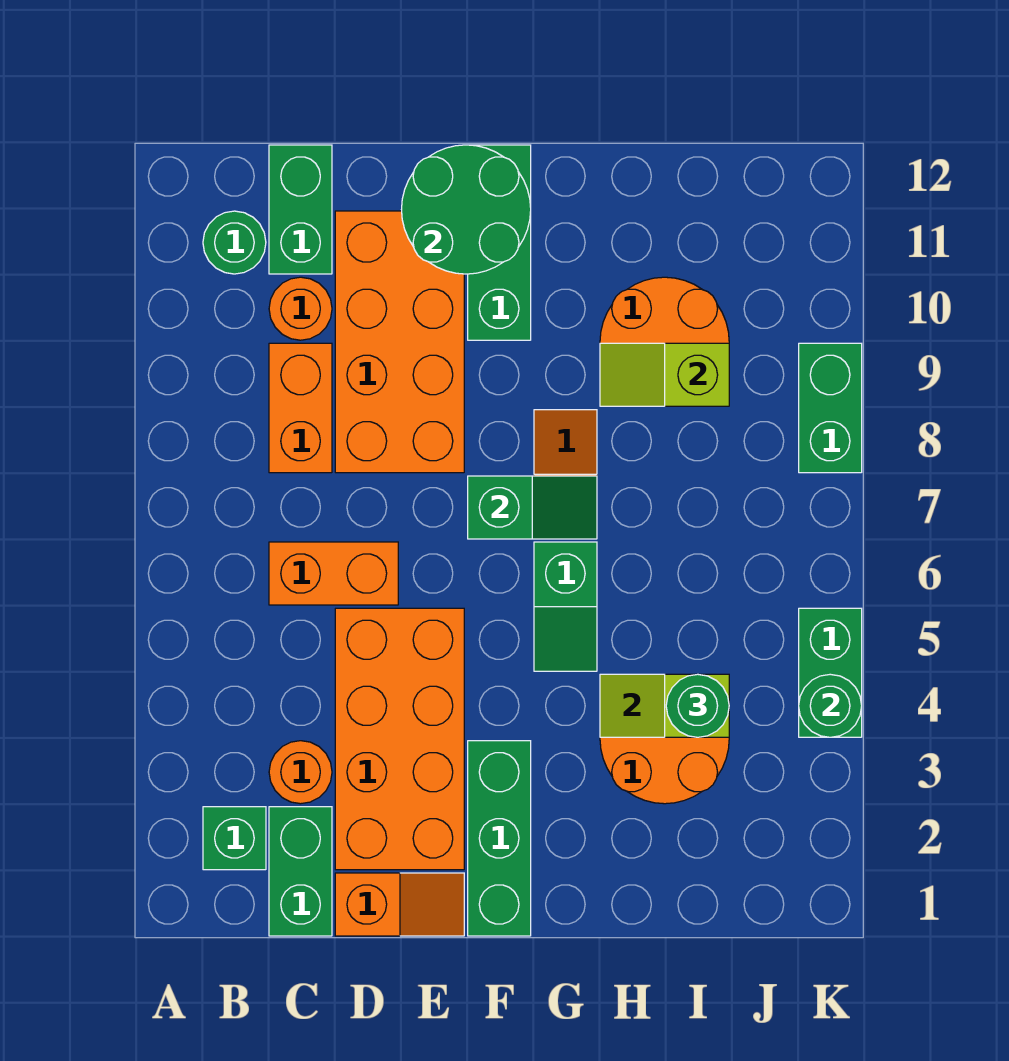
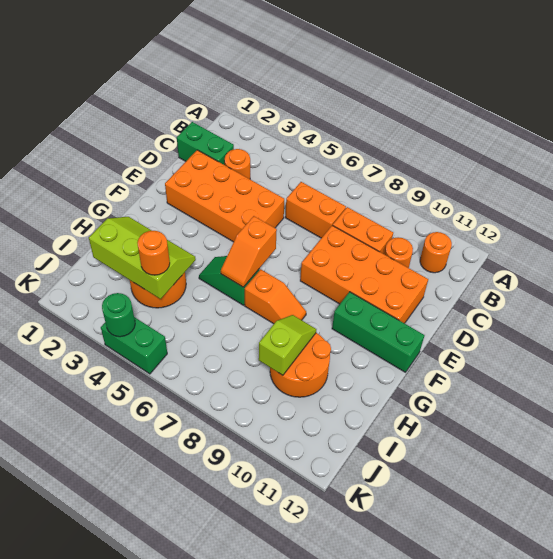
green brick B2 level 1 -> none
green round brick B11 level 1 -> orange round brick B11 level 1
orange brick C6:D6 level 1 -> orange brick C6:C7 level 1
green brick C11:C12 level 1 -> none
orange slope D1:E1 level 1 top D -> orange slope F6:G6 level 2 top F
green round brick E11:F12 level 2 -> none
green brick F1:F3 level 1 -> none
green slope F7:G7 level 2 top F -> none
lime slope H4:I4 level 2 top I -> lime slope H2:I4 level 2 top I
green round brick I4 level 3 -> orange round brick I4 level 3
green brick K8:K9 level 1 -> none

